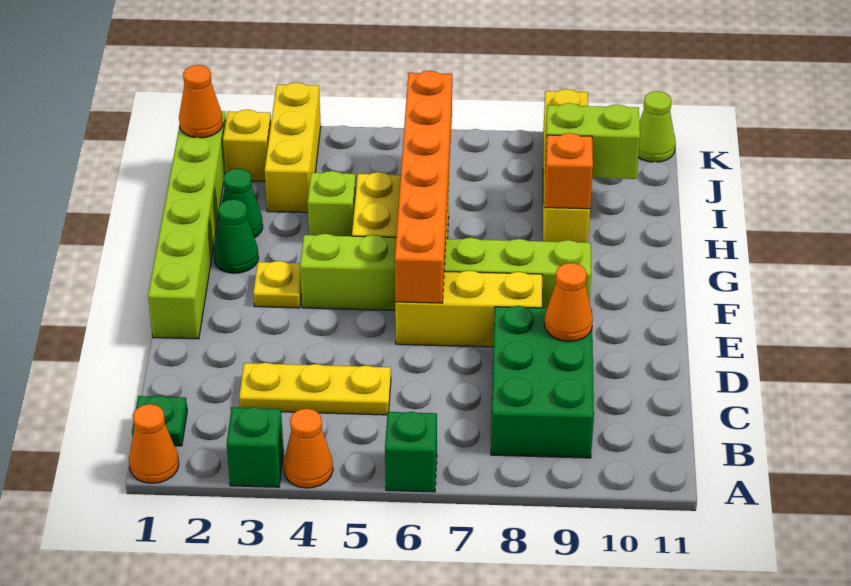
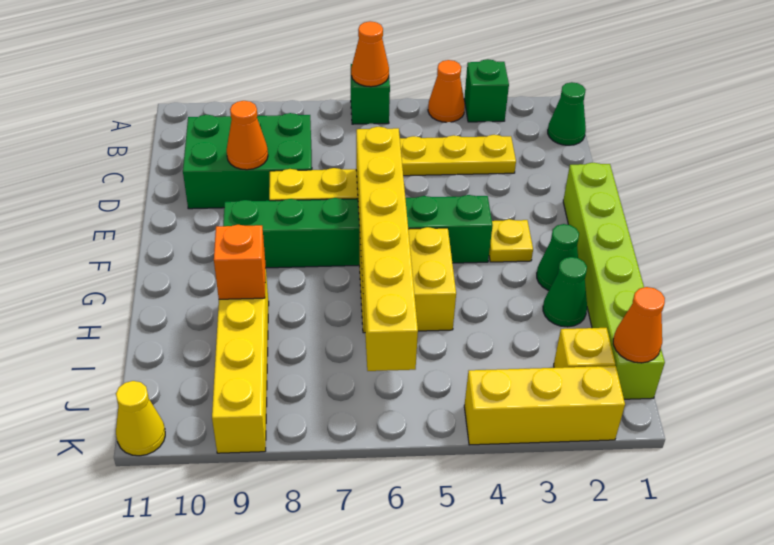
orange cone A1 level 1 -> orange cone A6 level 2
green plate B1 level 1 -> green cone B1 level 1
green brick B8:D9 level 1 -> green brick C8:D10 level 1
orange brick E6:J6 level 2 -> yellow brick E6:J6 level 2
lime brick F4:F9 level 1 -> green brick F4:F9 level 1
lime brick H4 level 1 -> none
yellow brick I3:K3 level 1 -> yellow brick K2:K4 level 1
lime brick I9:I10 level 2 -> none
lime cone K11 level 1 -> yellow cone K11 level 1

